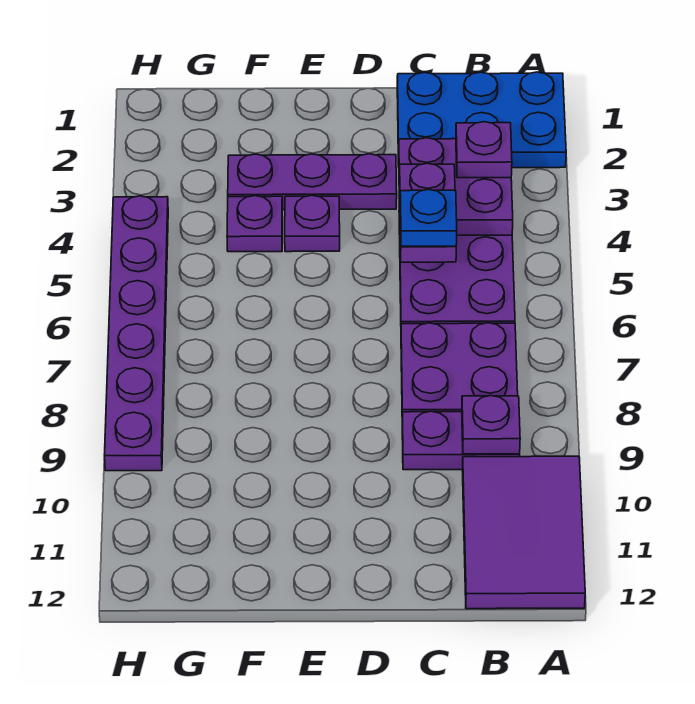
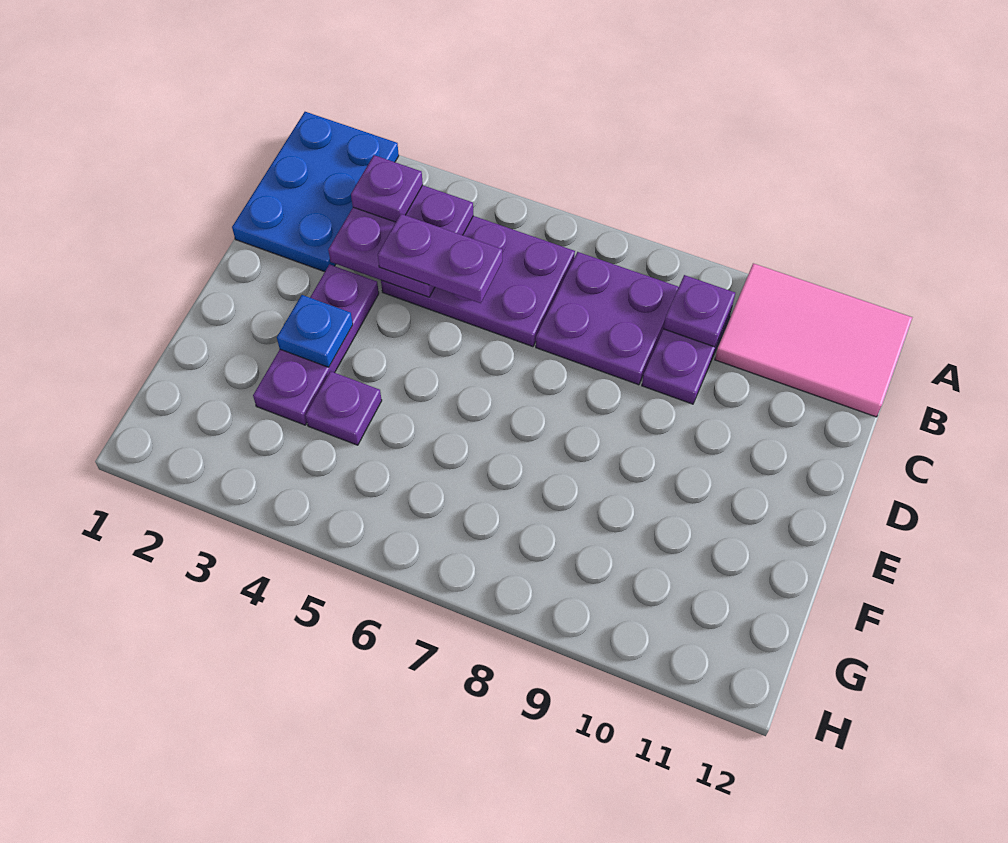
purple tile A10:B12 level 1 -> pink tile A10:B12 level 1
blue plate C5 level 4 -> blue plate E3 level 2
purple plate E4 level 1 -> none
purple plate H4:H9 level 1 -> none

